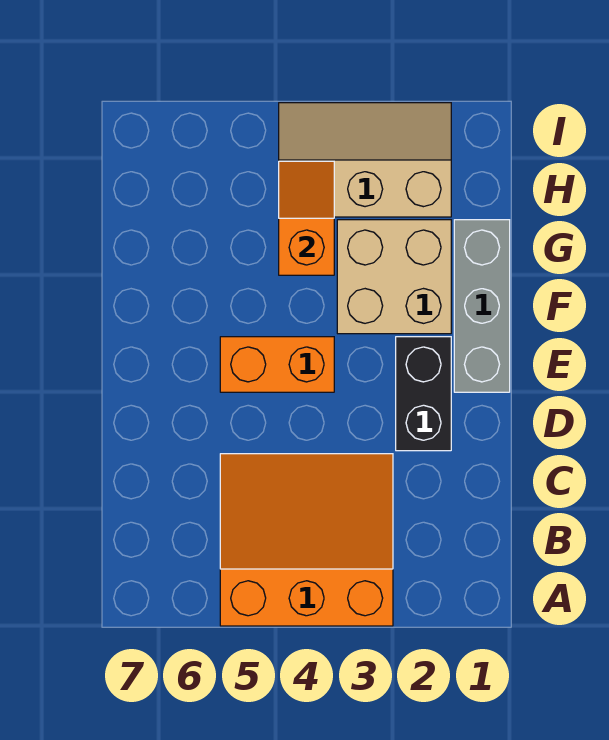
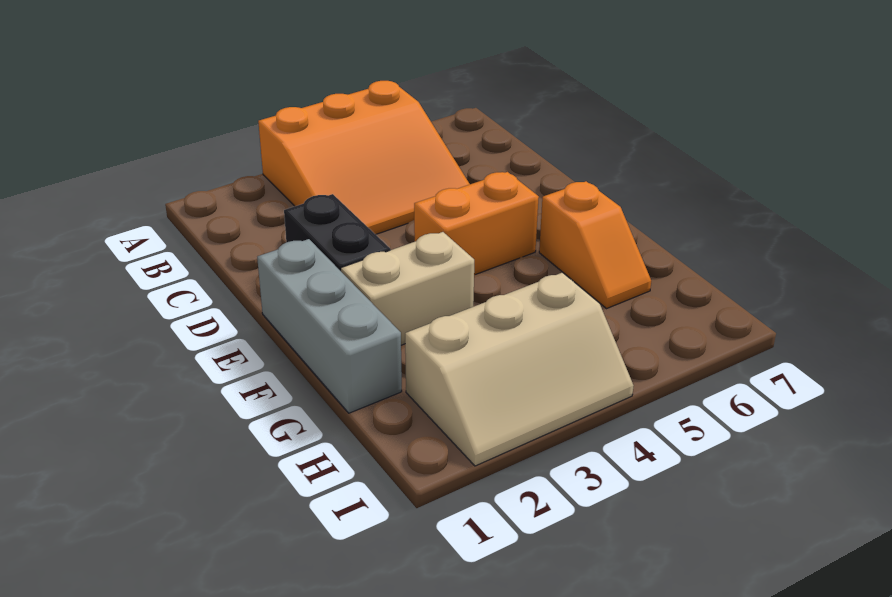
tan brick F2:G3 level 1 -> tan brick F2:F3 level 1
orange slope G4:H4 level 2 top G -> orange slope F6:G6 level 1 top F

